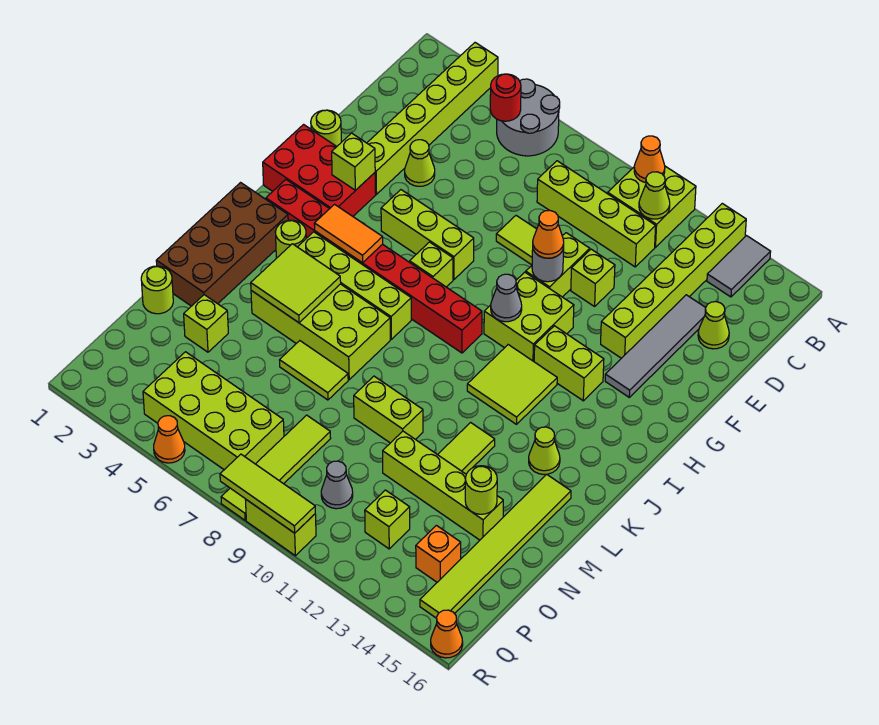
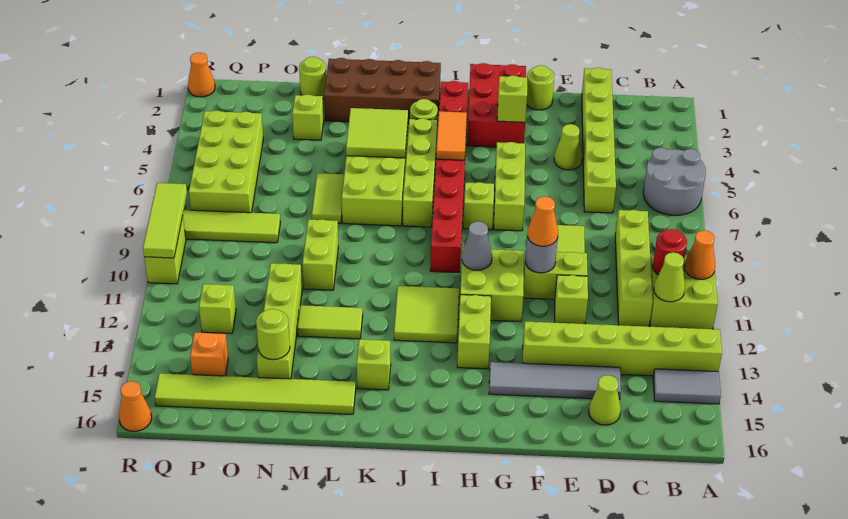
lime brick A3:F3 level 1 -> lime brick D1:D6 level 1
red round brick B5 level 2 -> red round brick B10 level 2
lime cone K14 level 1 -> lime brick K14 level 1
grey cone P10 level 1 -> none
orange cone R5 level 1 -> orange cone R1 level 1

